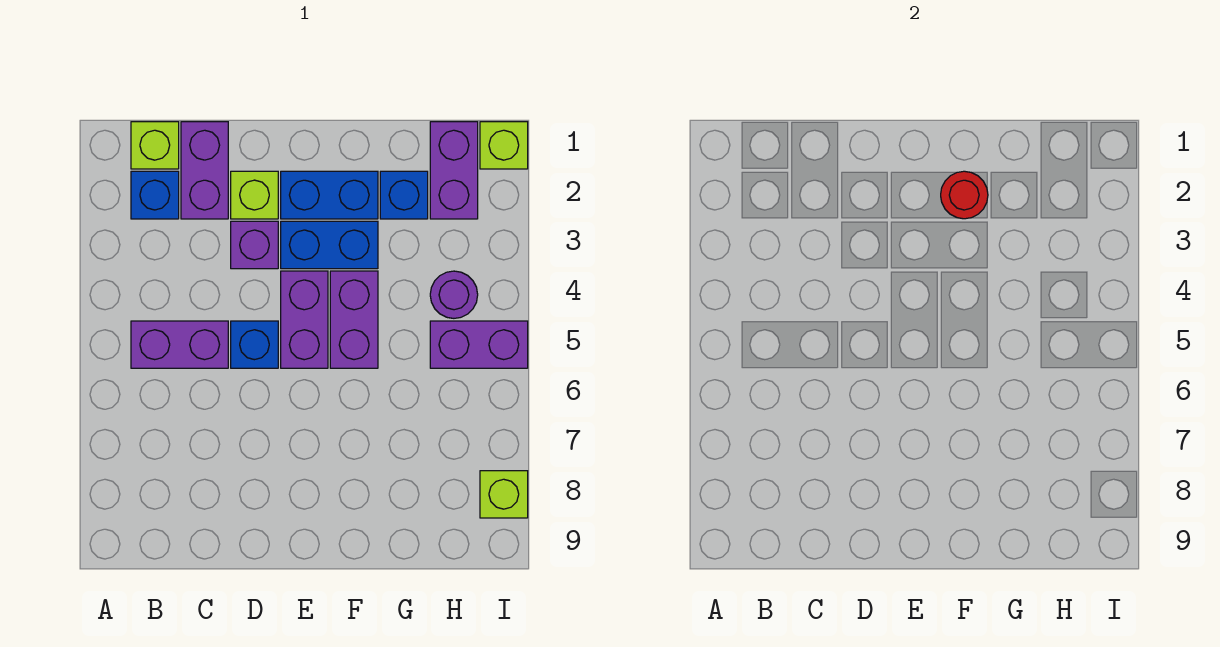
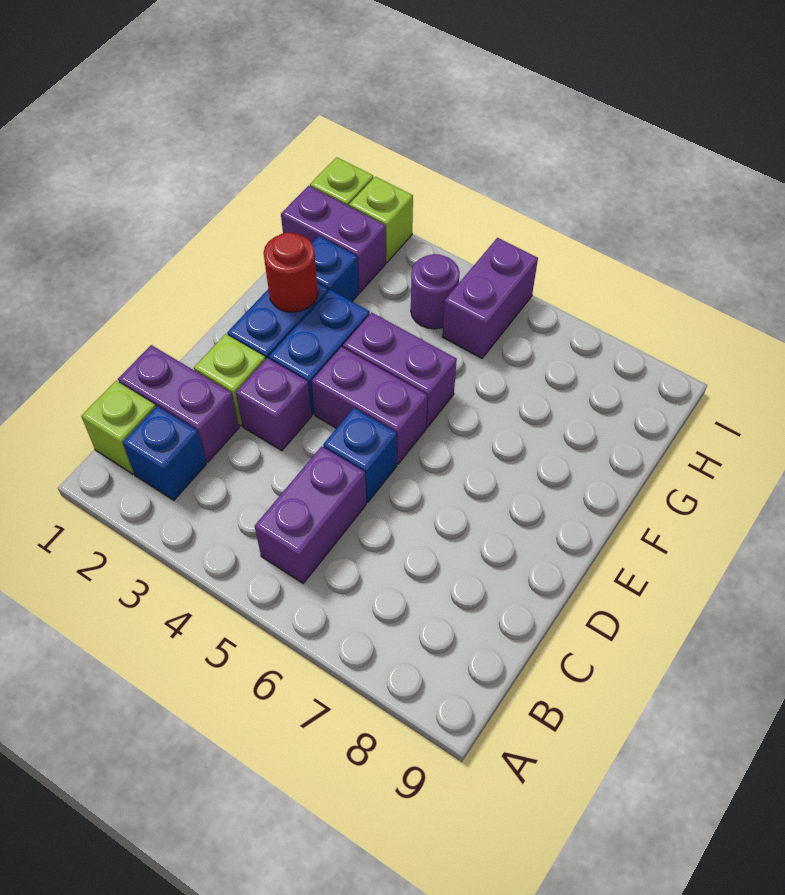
lime brick I8 level 1 -> lime brick I2 level 1

